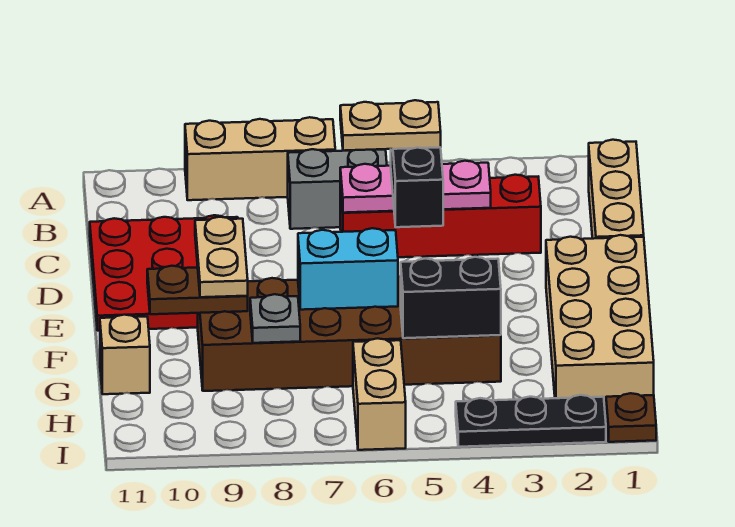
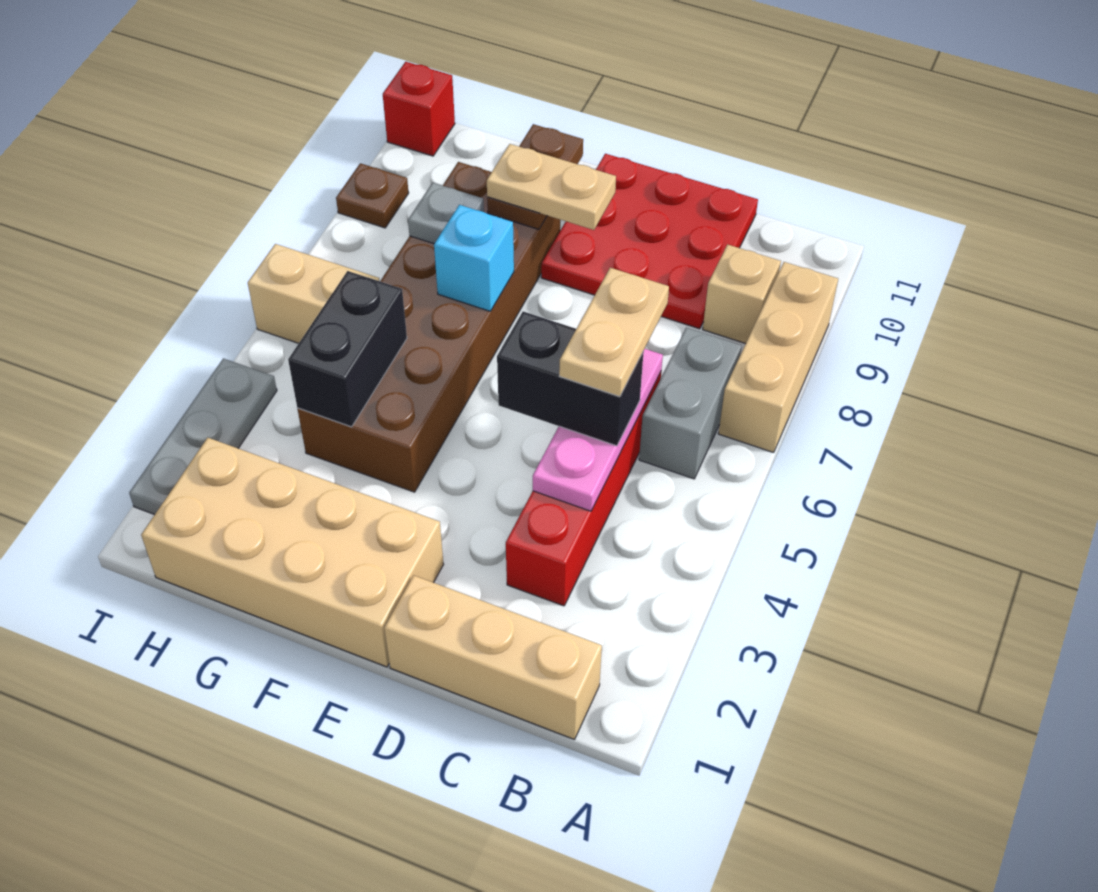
cyan brick F6:F7 level 2 -> cyan brick F7 level 2
tan brick G11 level 1 -> tan brick B9 level 1
brown plate I1 level 1 -> brown plate I9 level 1
black plate I2:I4 level 1 -> grey plate I2:I4 level 1
none -> red brick I11 level 1

